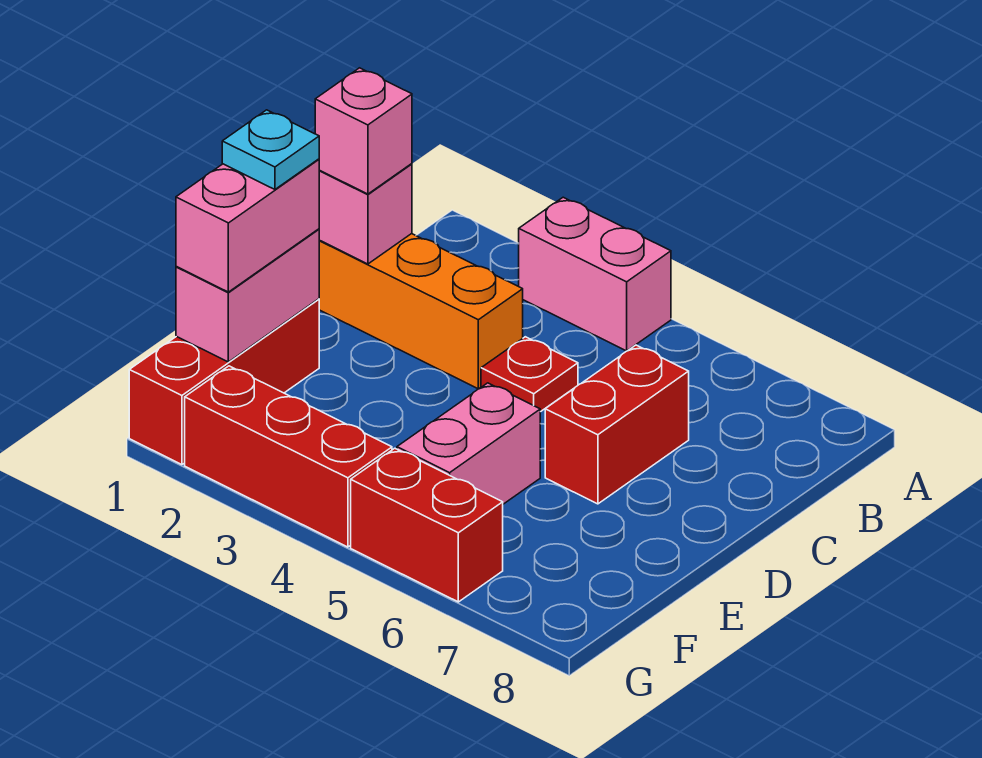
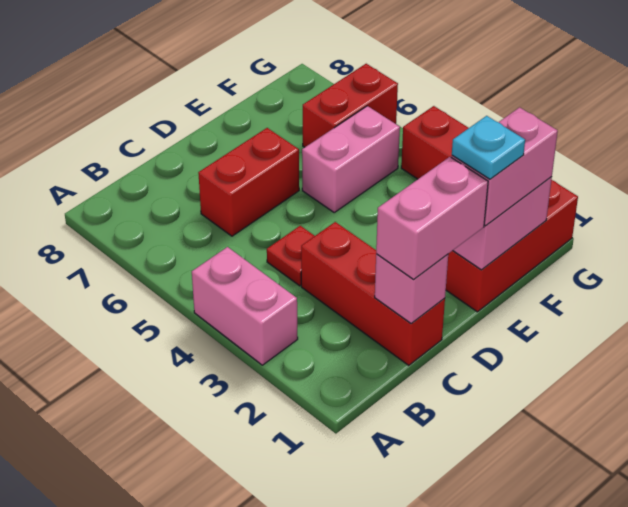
orange brick C1:C3 level 1 -> red brick C1:C3 level 1
pink brick C1 level 3 -> pink brick C1:D1 level 3
red brick G5:G6 level 1 -> red brick F6:G6 level 1

